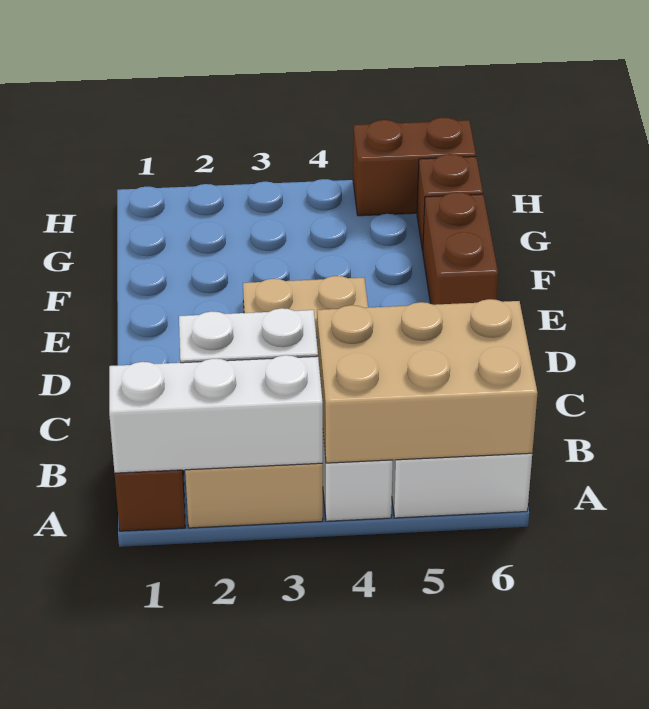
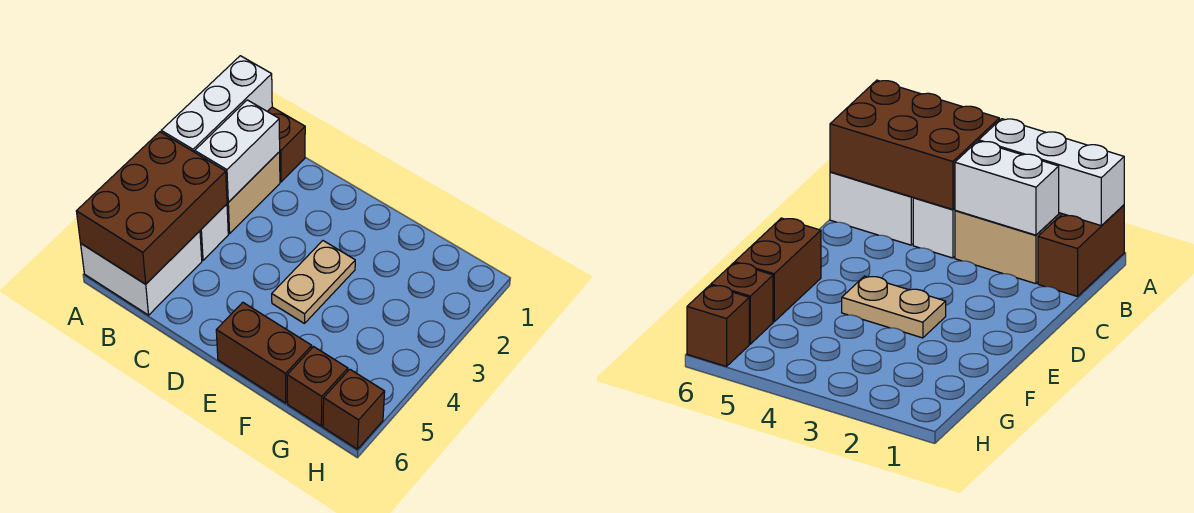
tan brick A4:B6 level 2 -> brown brick A4:B6 level 2
brown brick H5:H6 level 1 -> brown brick H6 level 1

